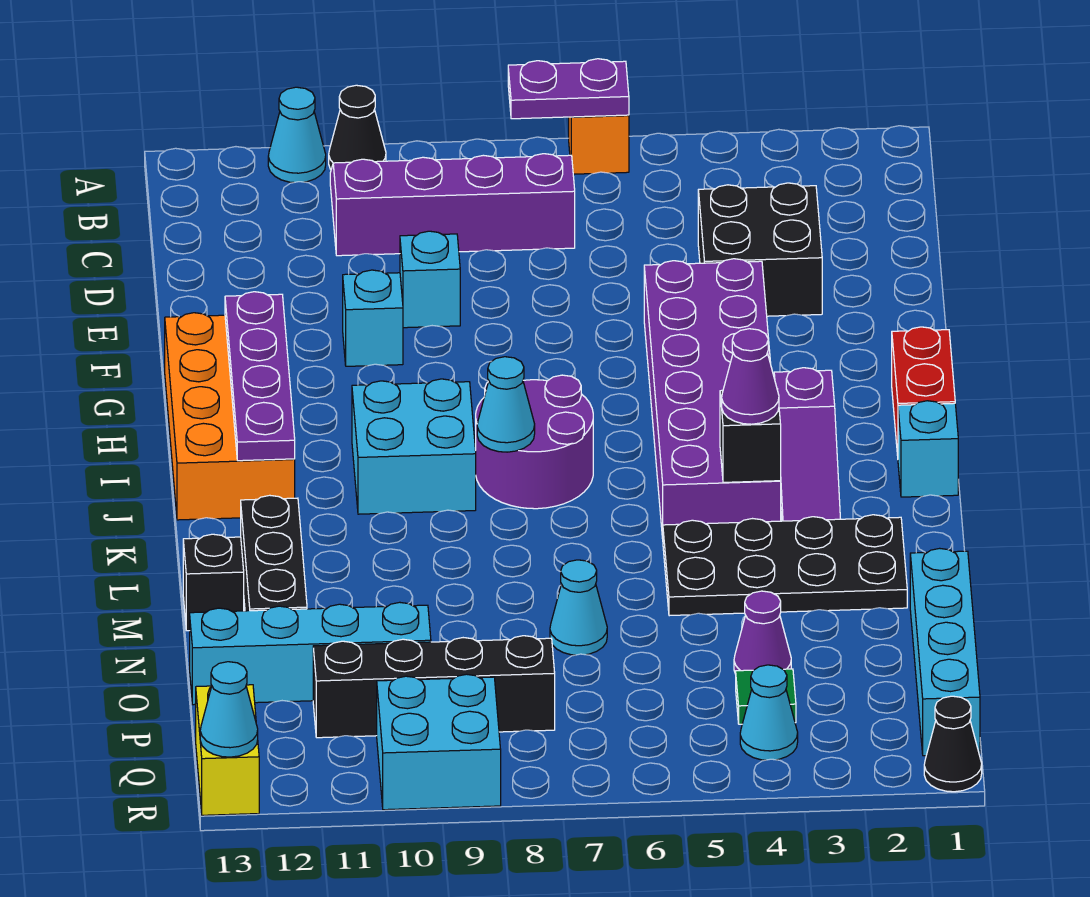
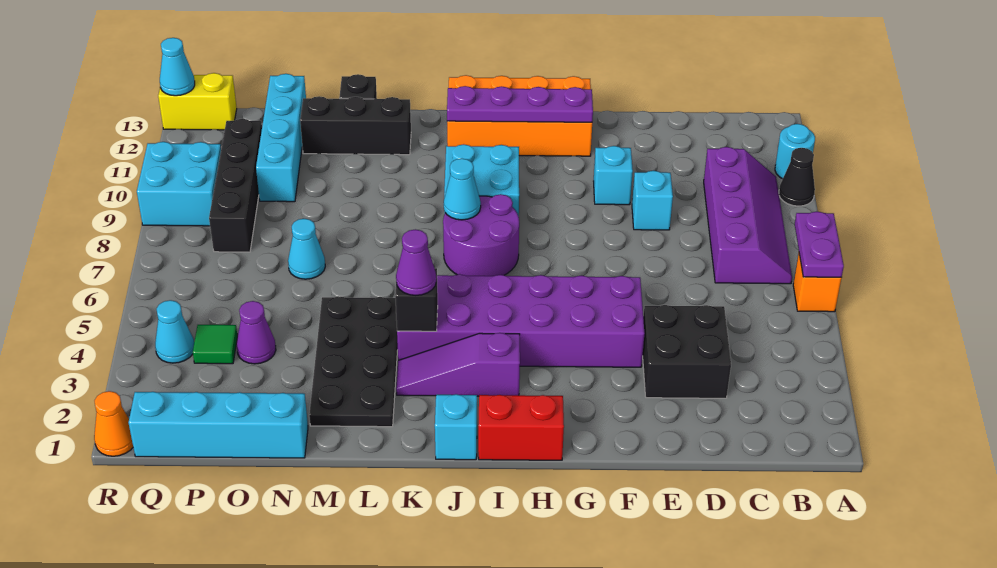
cyan cone A11 level 1 -> cyan round brick A11 level 1
black cone R1 level 1 -> orange cone R1 level 1

